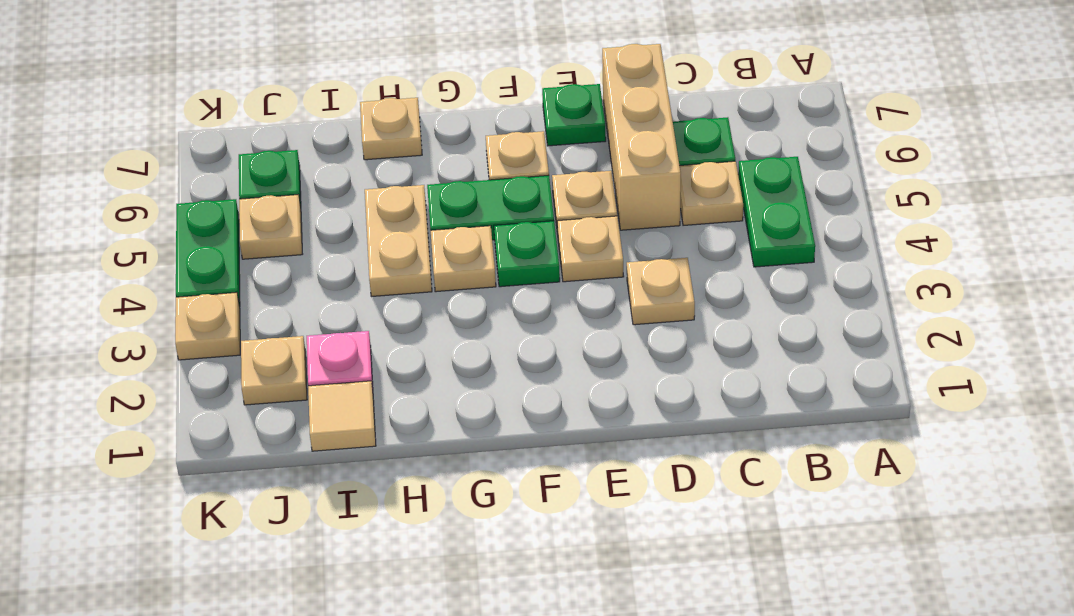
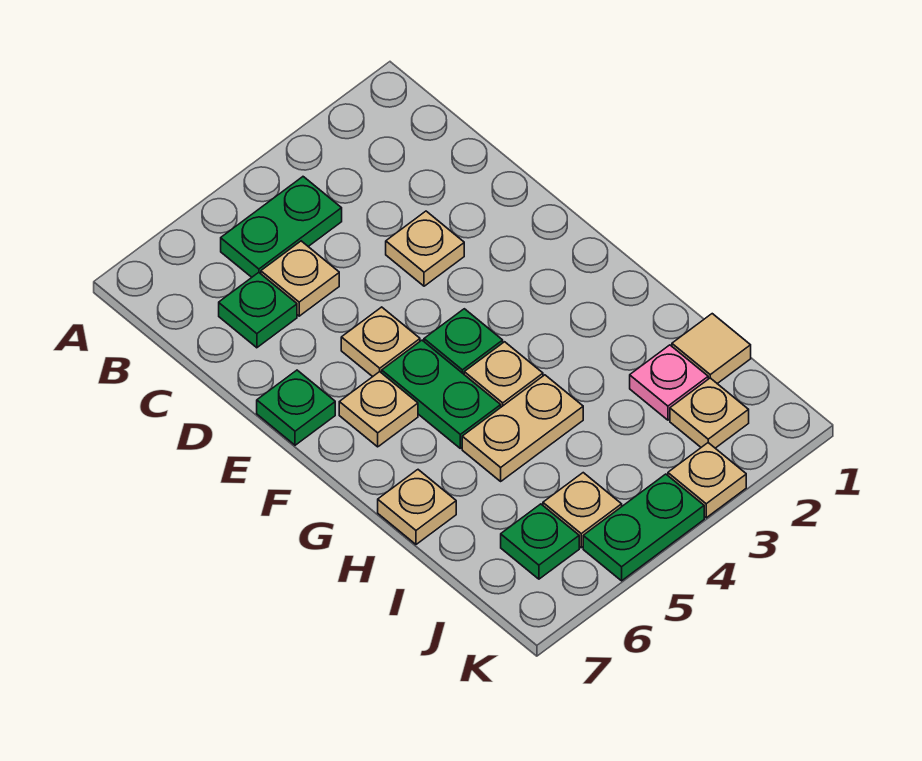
tan brick D5:D7 level 1 -> none
tan plate E4 level 1 -> none

